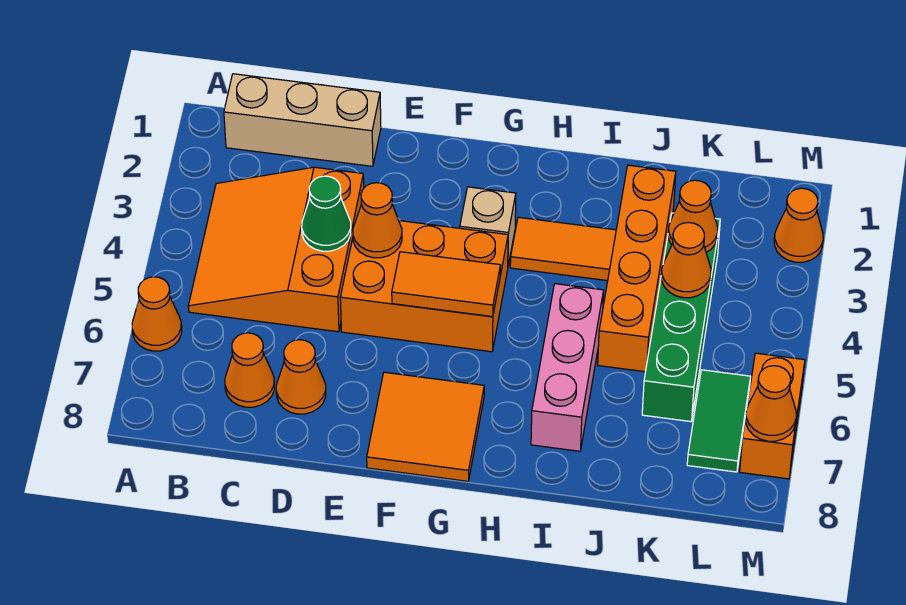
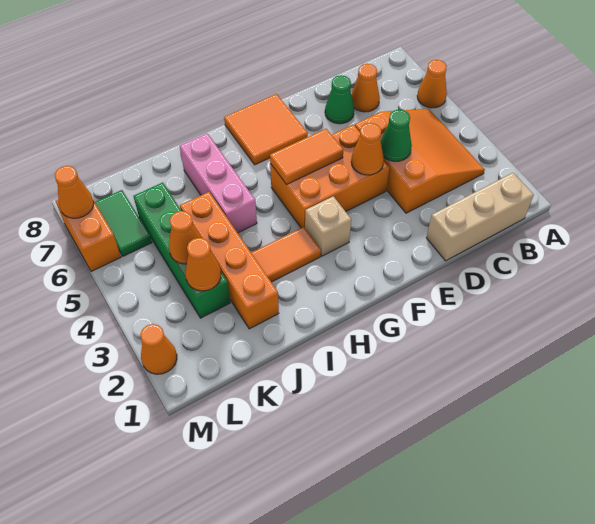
orange cone D7 level 1 -> green cone D7 level 1

